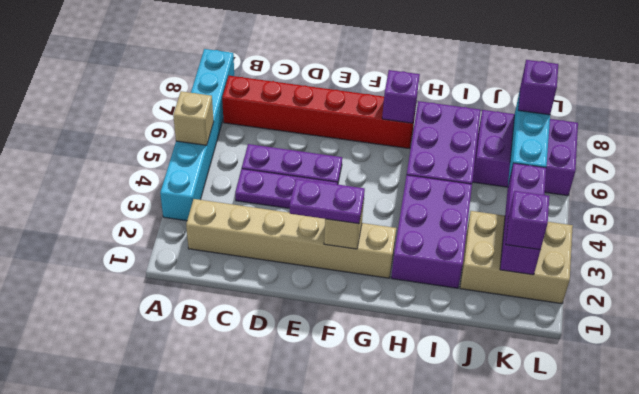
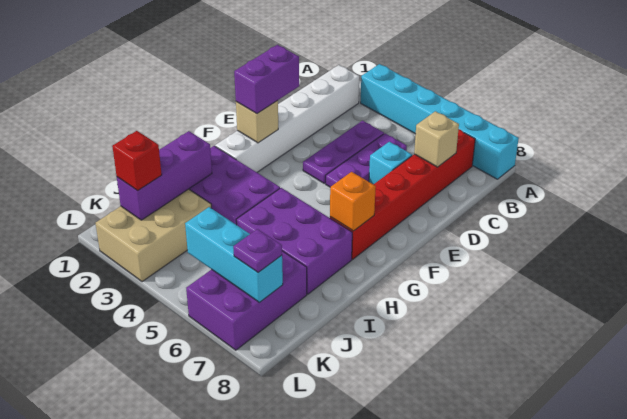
tan brick A5 level 2 -> tan brick C7 level 2
tan brick B2:G2 level 1 -> white brick B2:G2 level 1
none -> cyan brick D6 level 1
purple plate E2:F2 level 3 -> purple brick E2:F2 level 3
purple brick G7 level 2 -> orange brick G7 level 2
purple brick K2:K4 level 2 -> purple brick I2:K2 level 2
purple brick K2 level 3 -> red brick K2 level 3
purple brick K7 level 3 -> purple plate K7 level 3

